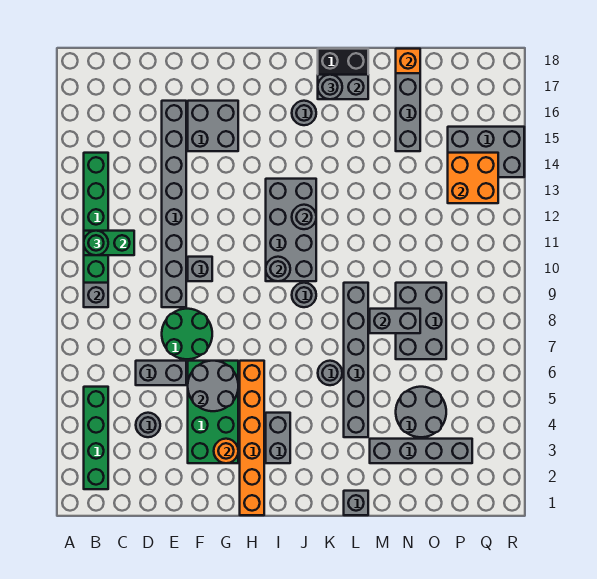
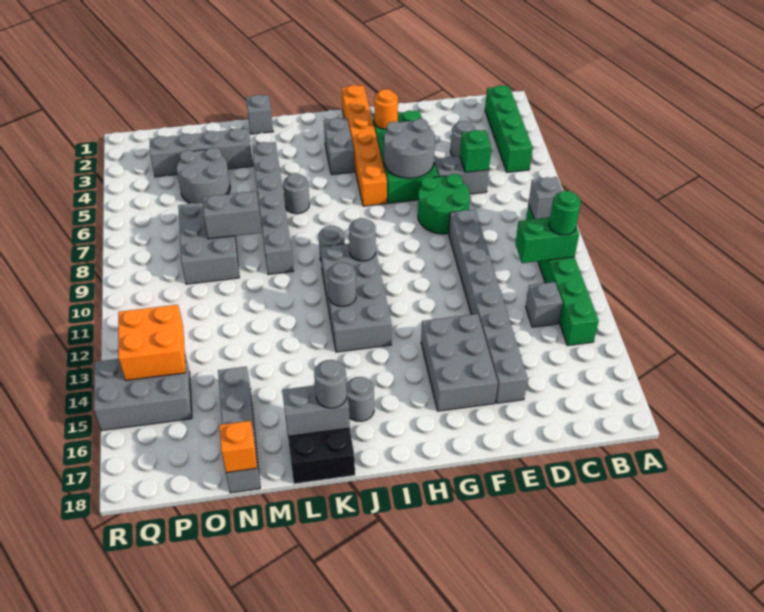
none -> green brick D6 level 2
grey brick F10 level 1 -> grey brick C13 level 1
grey brick F15:G16 level 1 -> grey brick F14:G16 level 1

